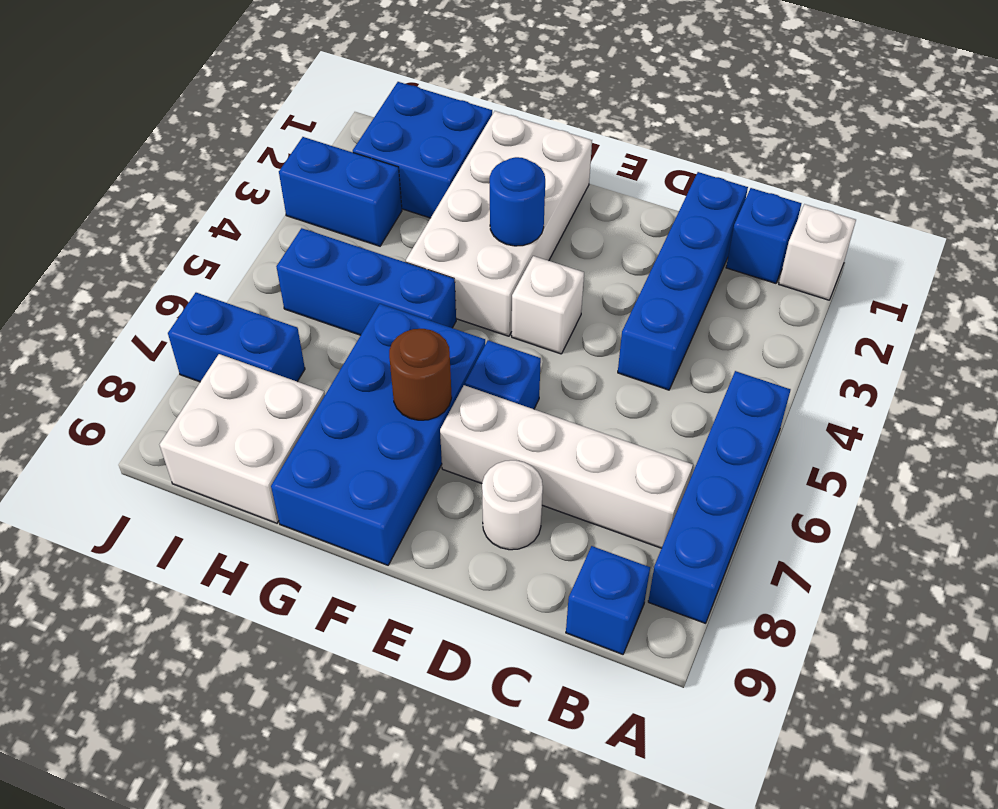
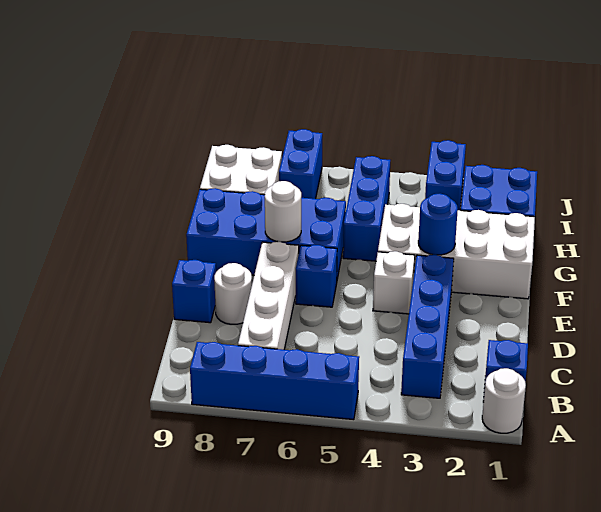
white brick A1 level 1 -> white round brick A1 level 1
blue brick B9 level 1 -> blue brick D9 level 1
blue brick C1:C4 level 1 -> blue brick B3:E3 level 1
brown round brick F7 level 2 -> white round brick F7 level 2

